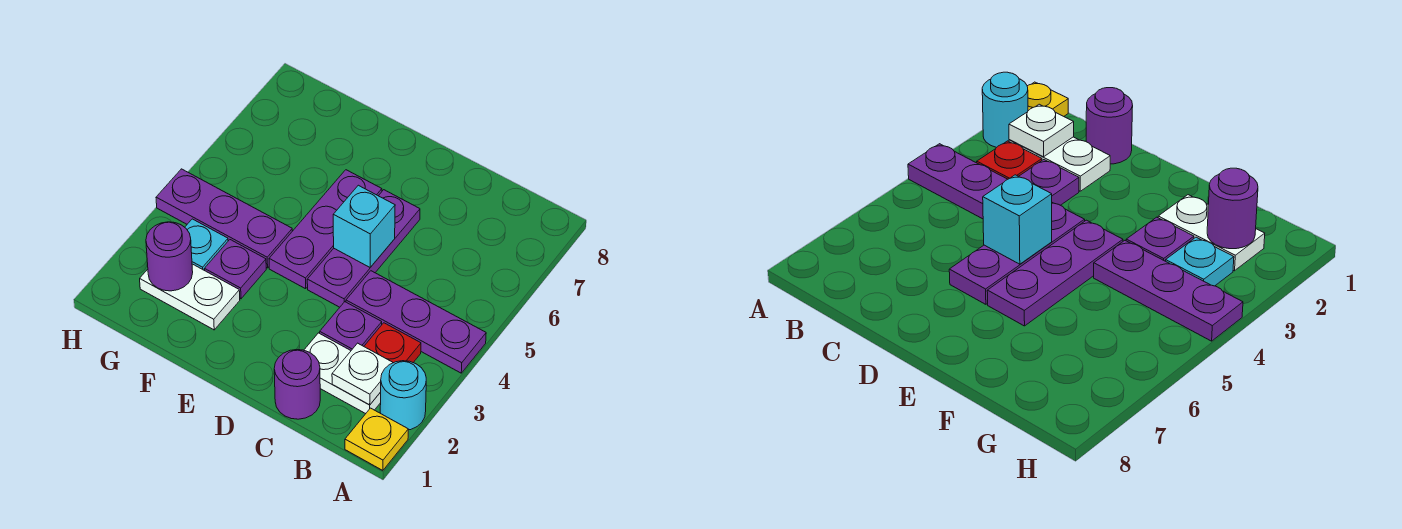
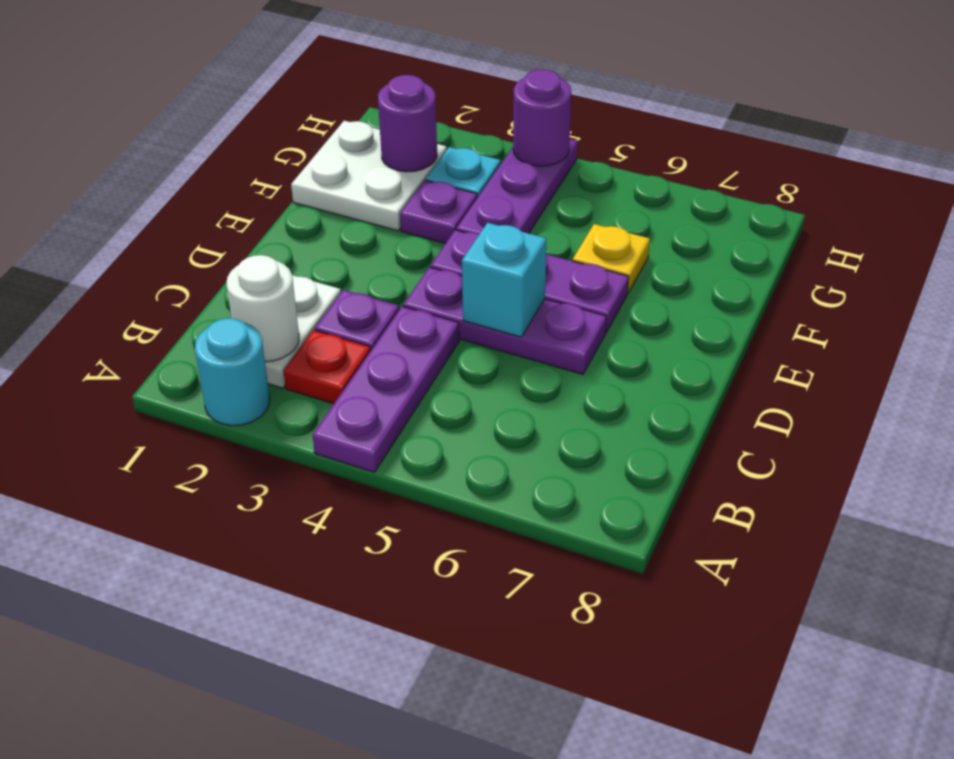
yellow plate A1 level 1 -> yellow plate F6 level 1
white plate B2 level 2 -> white round brick B2 level 2
purple round brick C1 level 1 -> purple round brick H4 level 2
white plate F2:G2 level 1 -> white plate F1:G2 level 1

